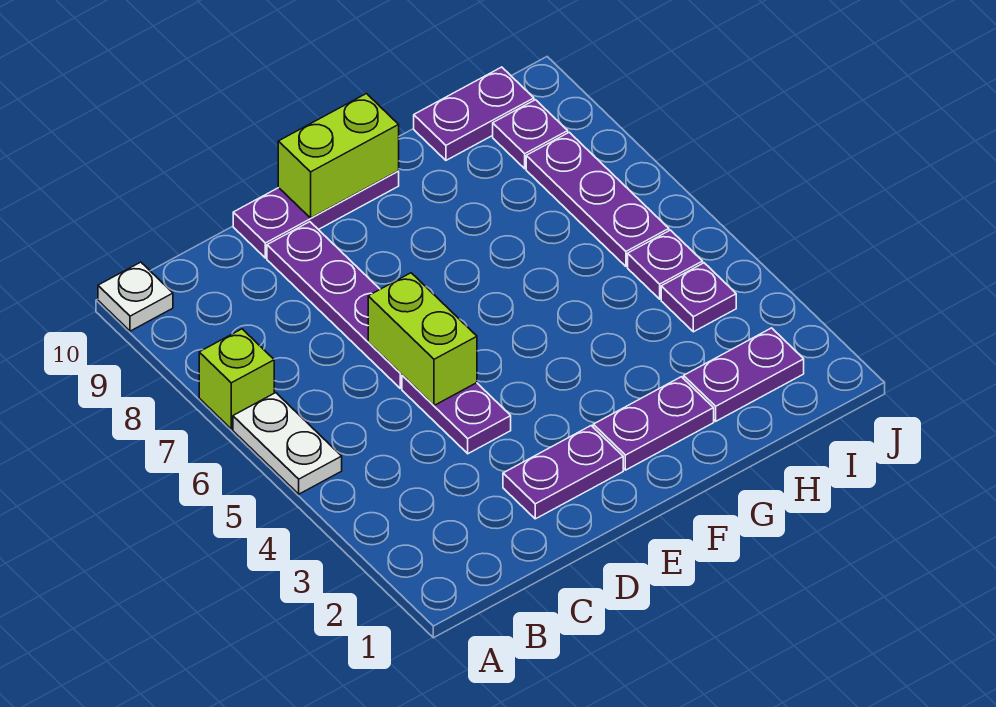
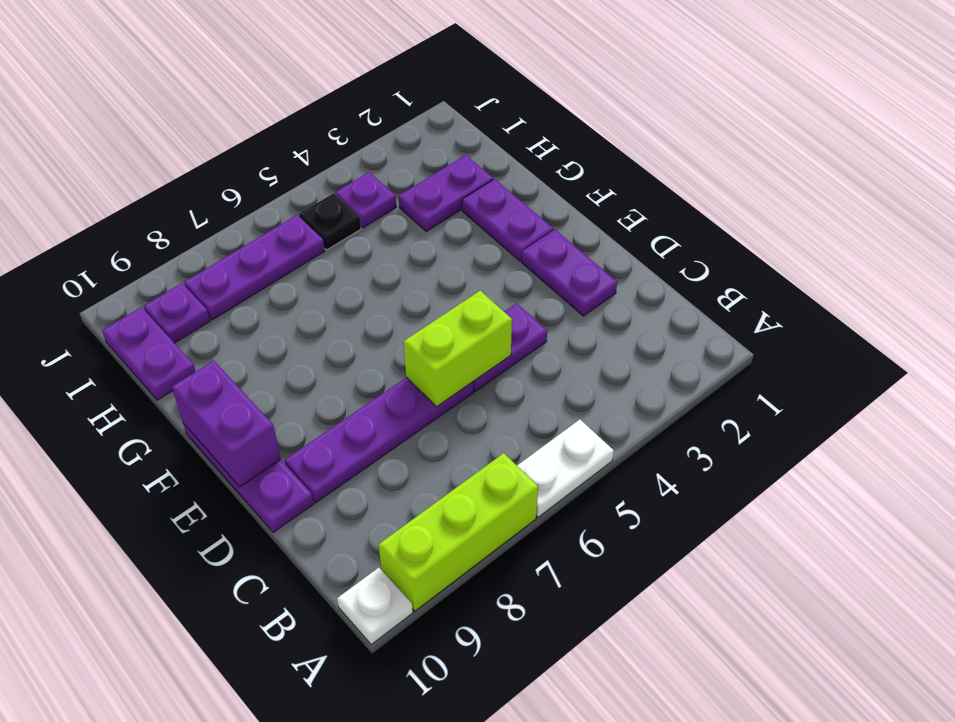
lime brick A7 level 1 -> lime brick A7:A9 level 1
lime brick E10:F10 level 2 -> purple brick E10:F10 level 2
purple plate H2:I2 level 1 -> purple plate H2:H3 level 1
purple plate I5 level 1 -> black plate I5 level 1

